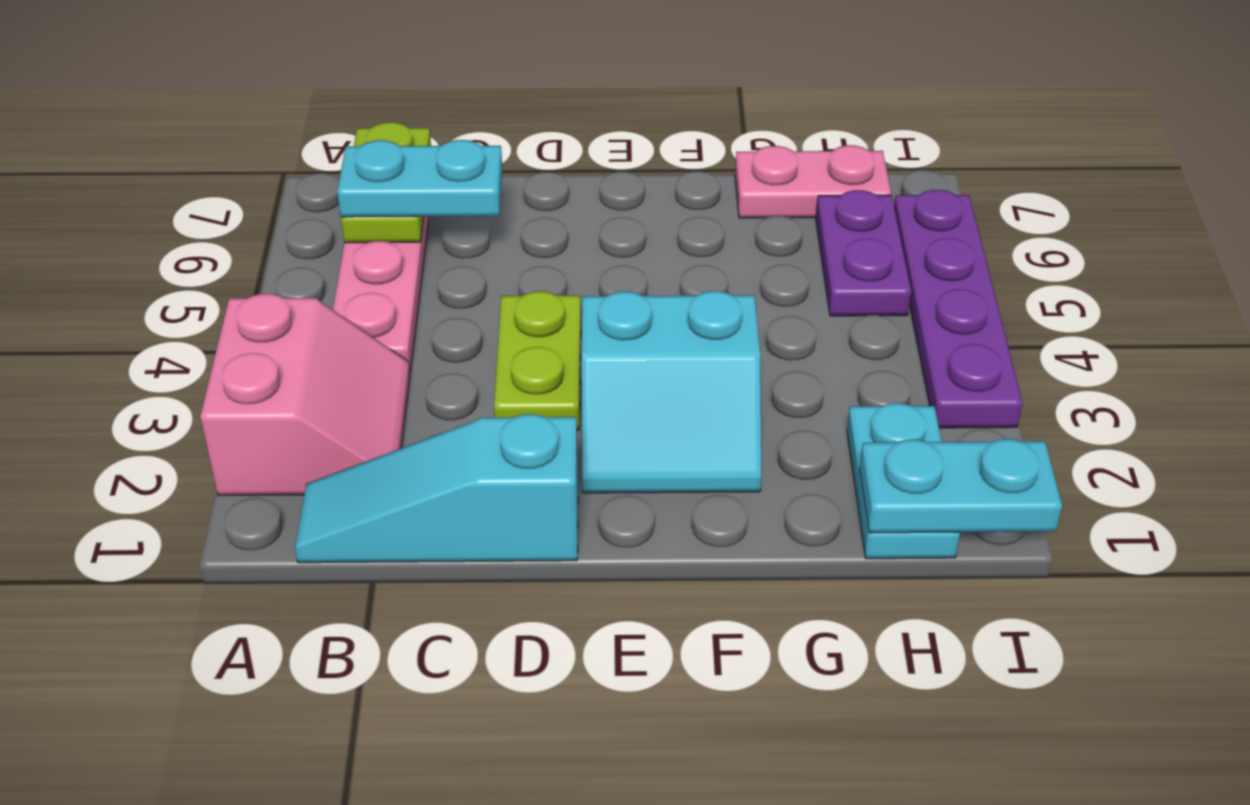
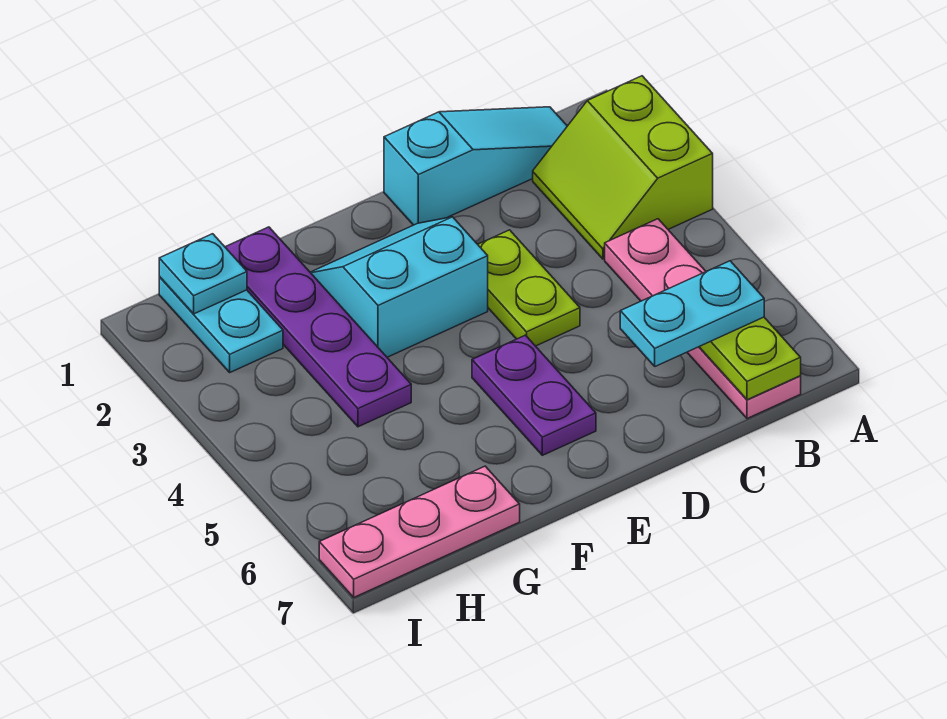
pink slope A2:B3 level 1 top A -> lime slope A2:B3 level 1 top A
pink plate G7:H7 level 1 -> pink plate G7:I7 level 1
cyan plate H1:I1 level 2 -> cyan plate H1 level 2
purple plate H5:H6 level 1 -> purple plate E5:E6 level 1
purple plate I3:I6 level 1 -> purple plate G1:G4 level 1

